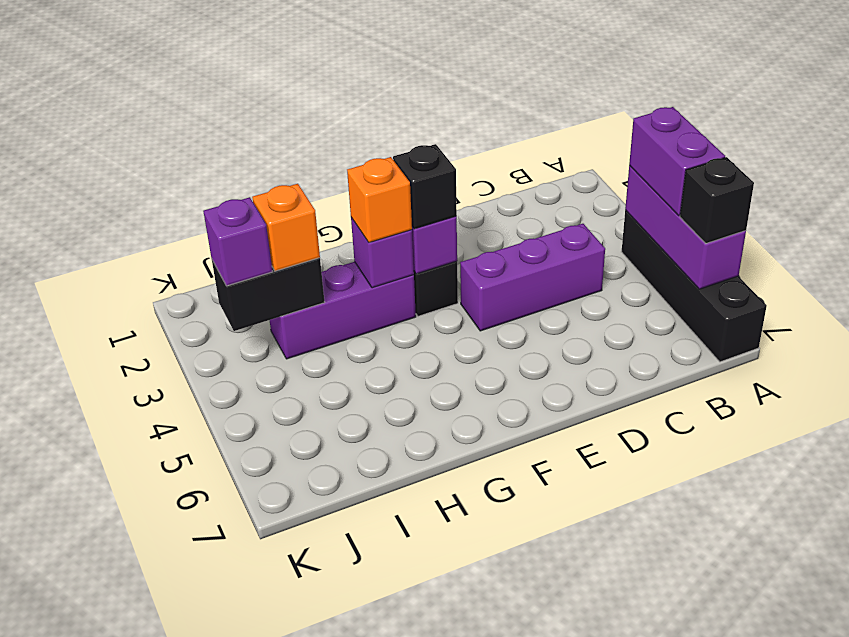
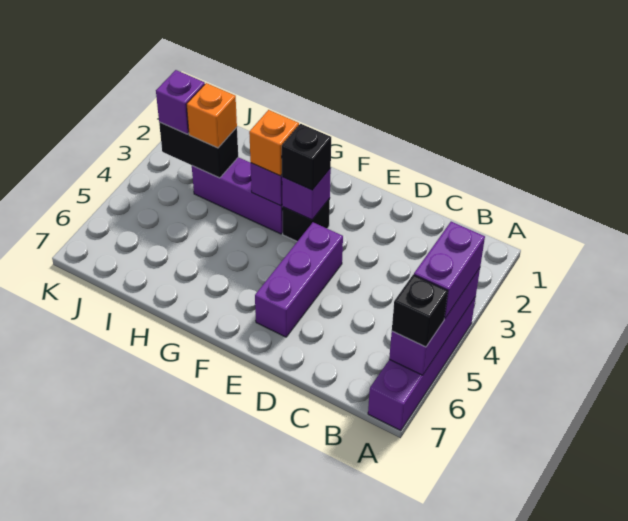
black brick A4:A7 level 1 -> purple brick A4:A7 level 1
purple brick C4:E4 level 1 -> purple brick E4:E6 level 1

